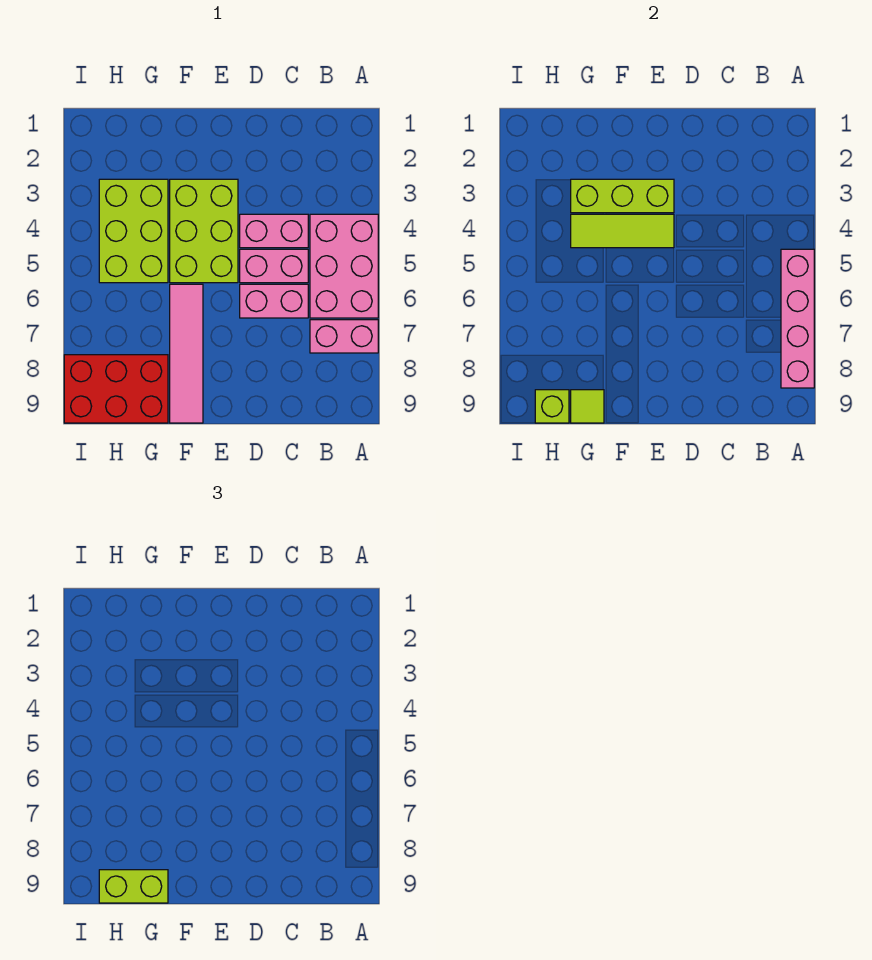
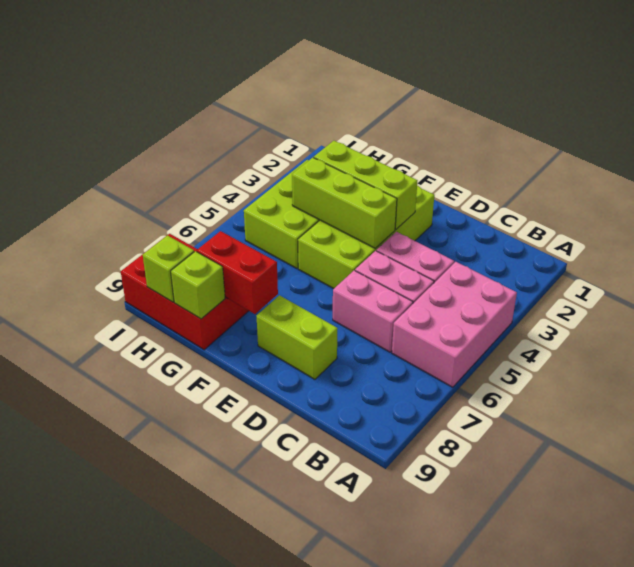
pink brick A5:A8 level 2 -> none
pink brick A7:B7 level 1 -> none
lime brick E3:F5 level 1 -> lime brick E2:F5 level 1
lime tile E4:G4 level 2 -> lime brick E4:G4 level 2
pink tile F6:F9 level 1 -> none
none -> red brick F8:G8 level 2
lime tile G9 level 2 -> lime brick G9 level 2
lime brick G9:H9 level 3 -> lime brick D8:E8 level 1

